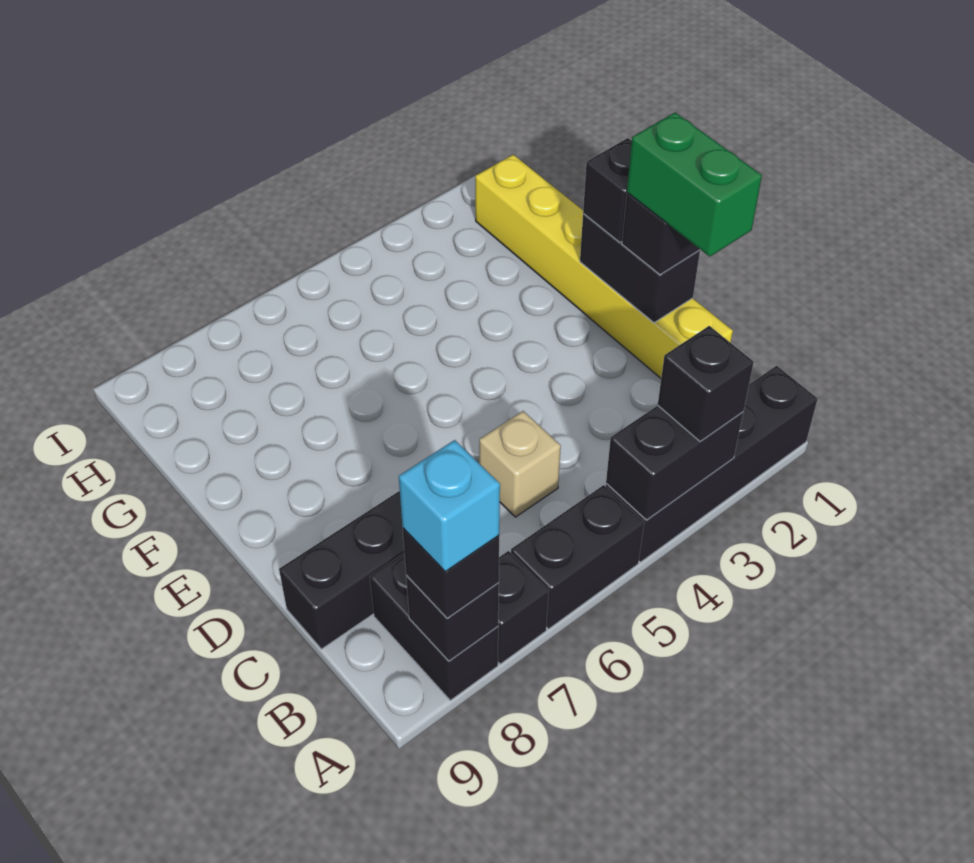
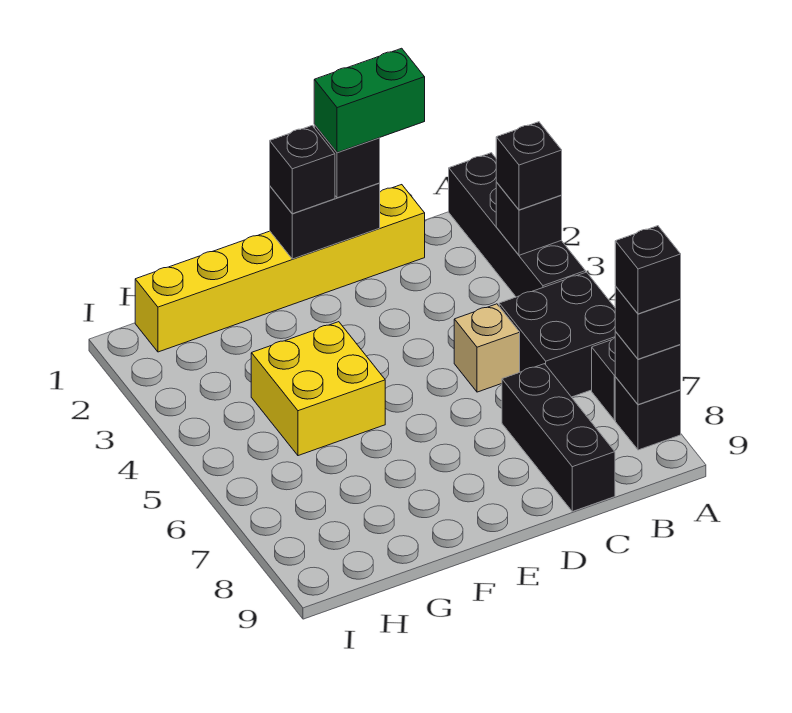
black brick A3:A4 level 2 -> black brick A3 level 2
black brick A5:A6 level 1 -> black brick A5:B6 level 1
black brick A8:B8 level 1 -> black brick A8 level 1
cyan brick A8 level 4 -> black brick A8 level 4
none -> yellow brick F4:G5 level 1

